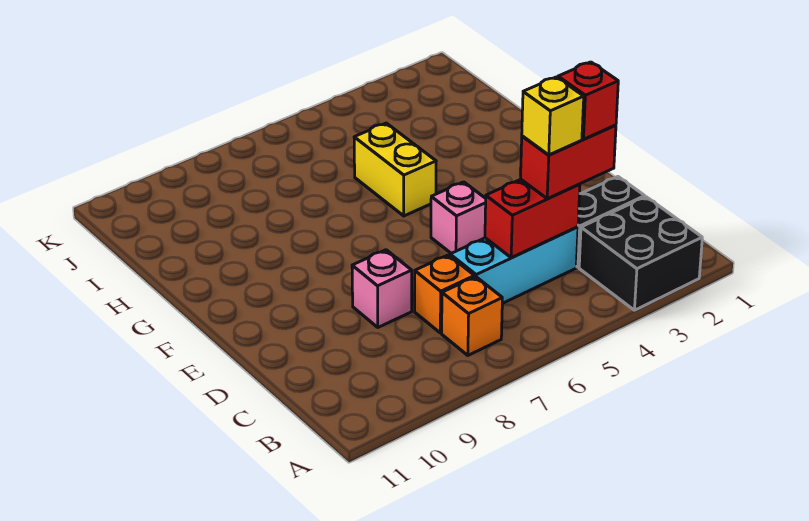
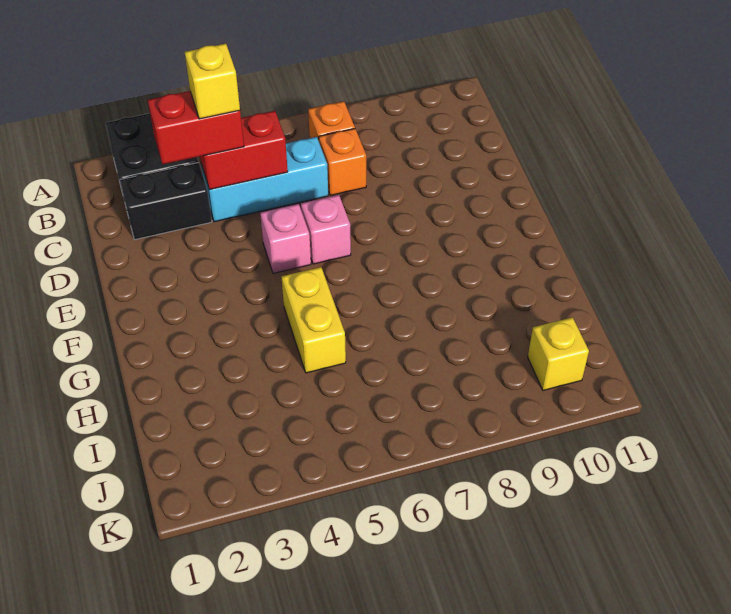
red brick C3 level 4 -> none
pink brick D8 level 1 -> pink brick E6 level 1
none -> yellow brick J10 level 1

